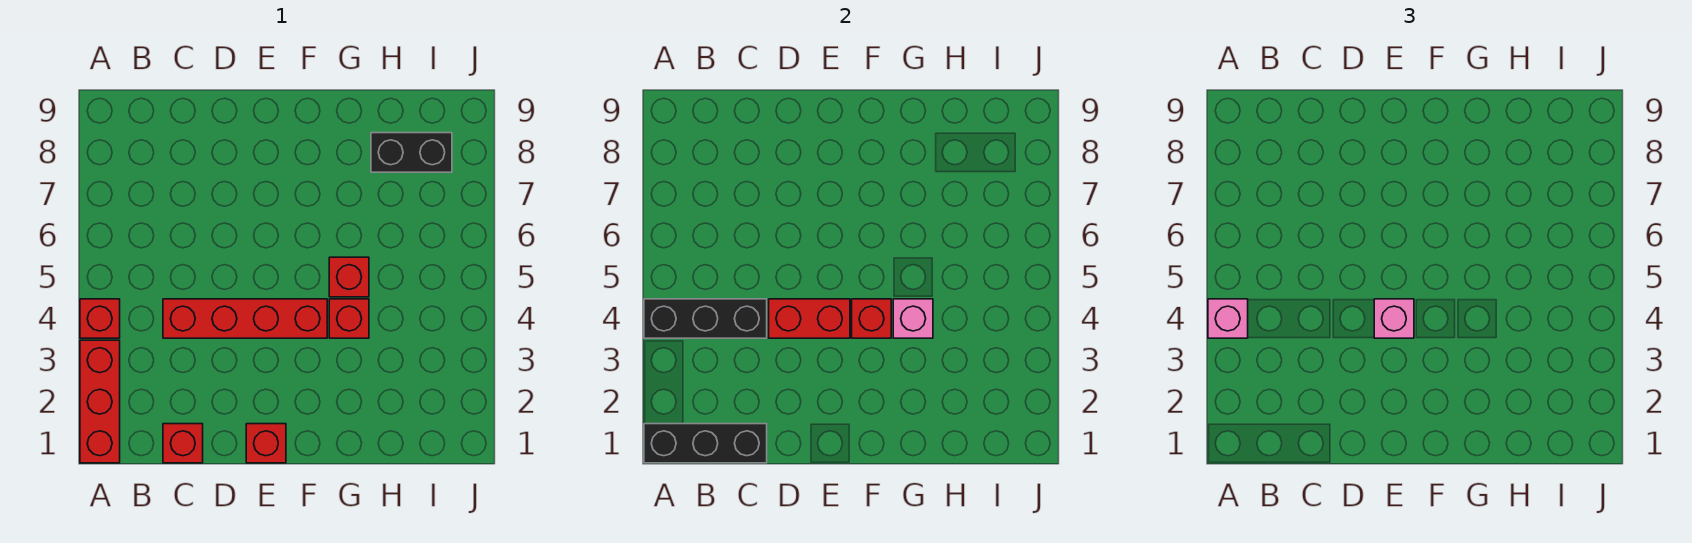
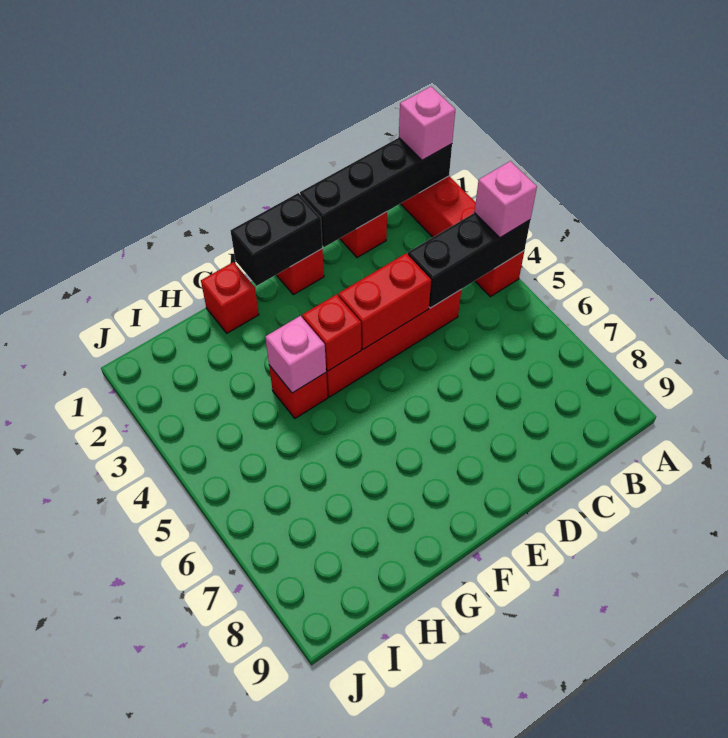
black brick A1:C1 level 2 -> black brick A1:D1 level 2
pink brick E4 level 3 -> pink brick A1 level 3
red brick G5 level 1 -> red brick G1 level 1
black brick H8:I8 level 1 -> black brick E1:F1 level 2

